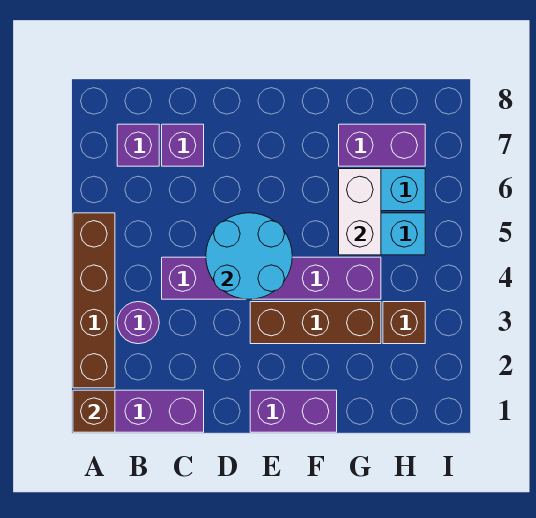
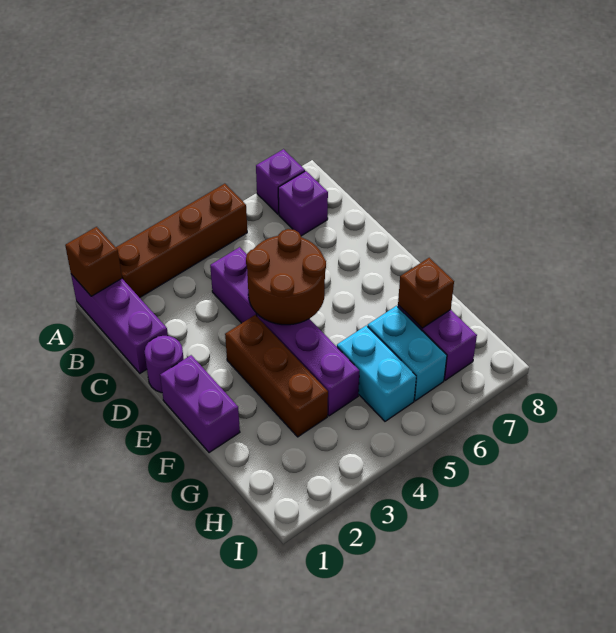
purple round brick B3 level 1 -> purple round brick D1 level 1
purple brick C7 level 1 -> purple brick A7 level 1
cyan round brick D4:E5 level 2 -> brown round brick D4:E5 level 2
white brick G5:G6 level 2 -> none
brown brick H3 level 1 -> brown brick G7 level 2

